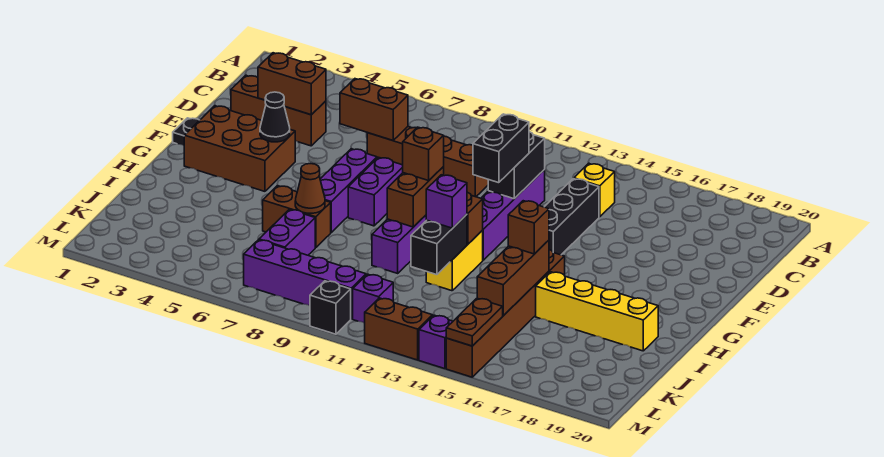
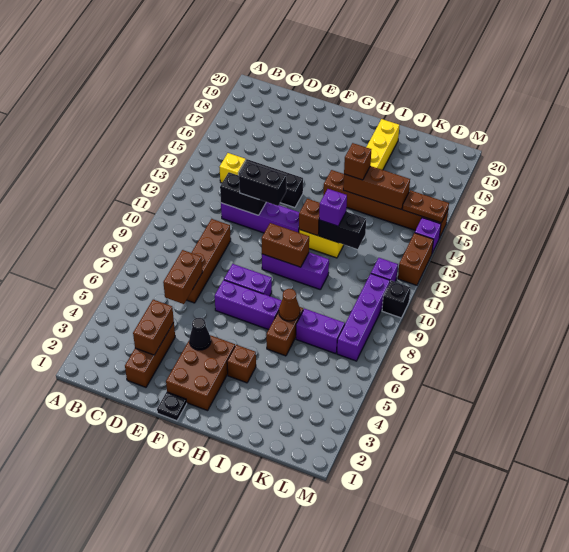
brown brick G10 level 3 -> brown brick H4 level 1

